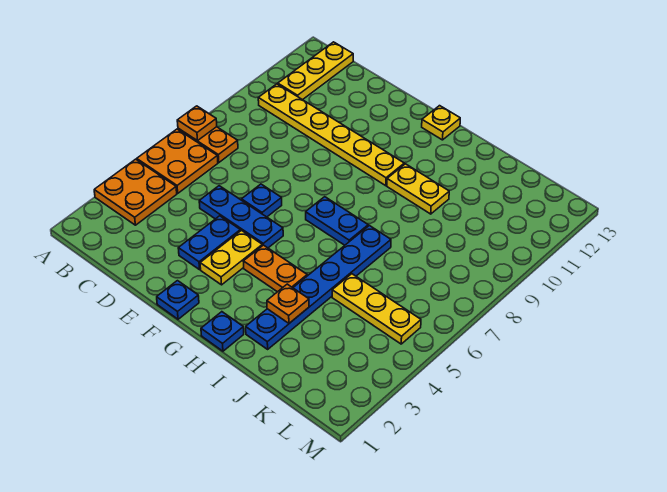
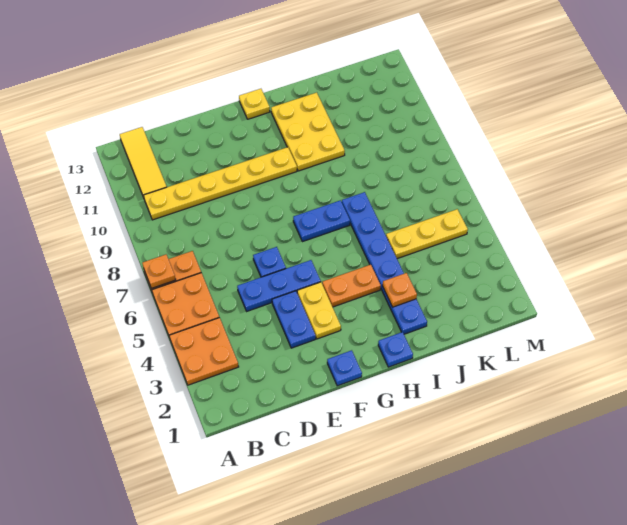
yellow plate B11:B13 level 1 -> yellow tile B11:B13 level 1
yellow plate H10:I10 level 1 -> yellow plate H10:I12 level 1

